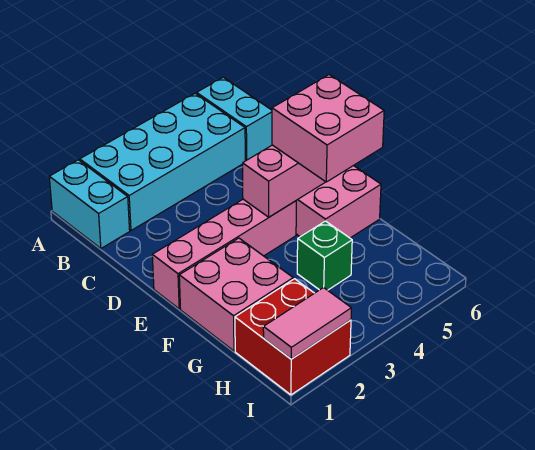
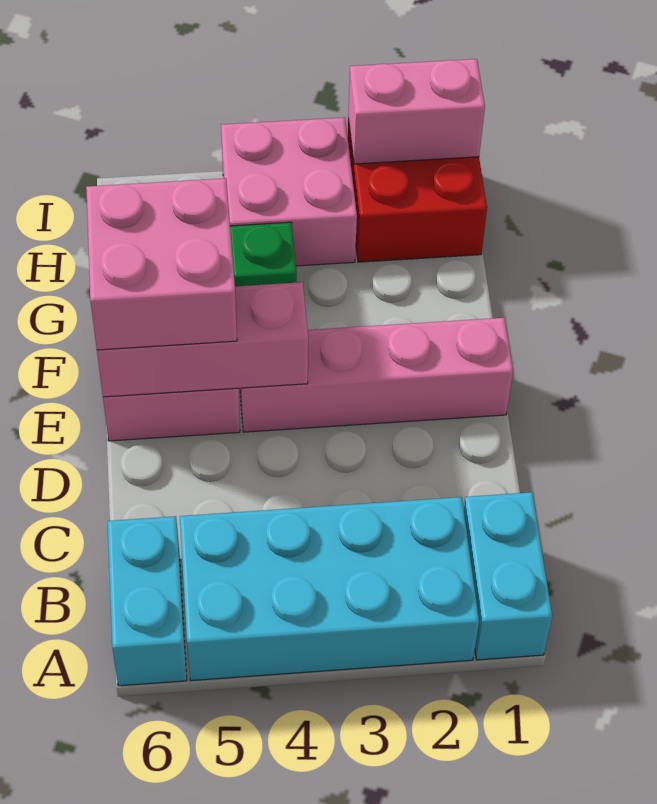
pink brick F1:G2 level 1 -> pink brick H3:I4 level 1
pink tile I1:I2 level 2 -> pink brick I1:I2 level 2

